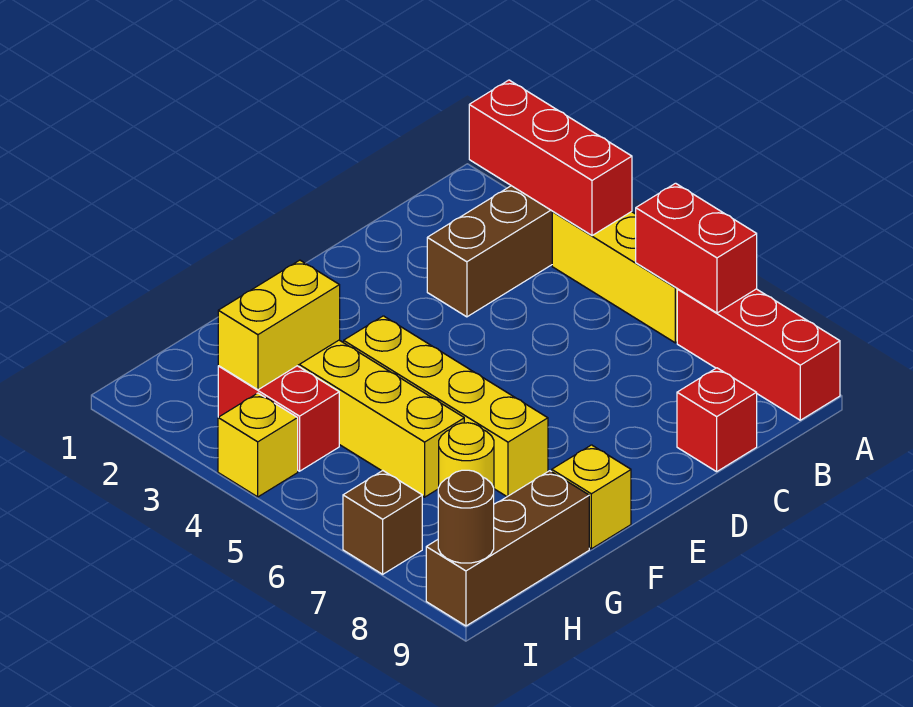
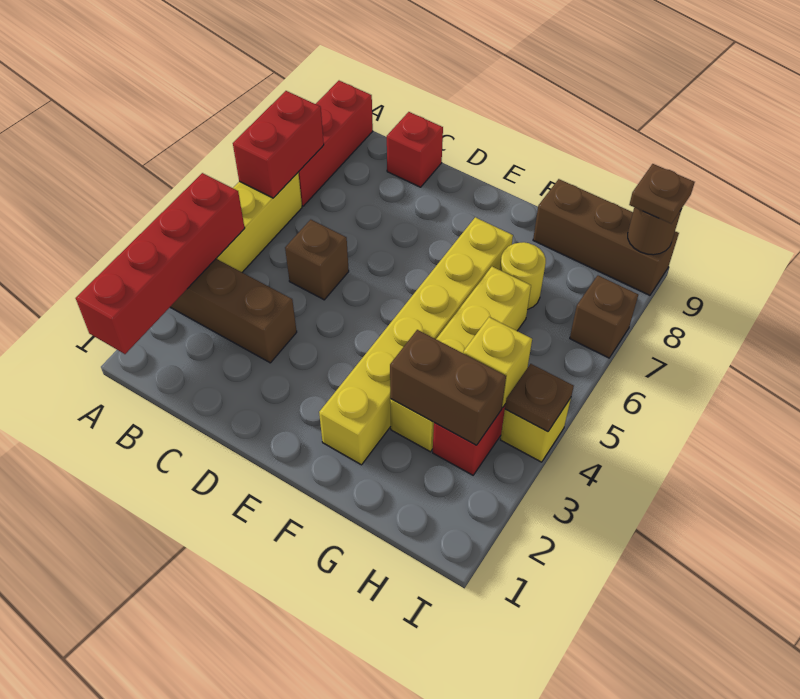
red brick A2:A4 level 2 -> red brick A1:A4 level 2
none -> brown brick C5 level 1
yellow brick F4:F7 level 1 -> yellow brick F2:F7 level 1
yellow brick F9 level 1 -> yellow brick H4 level 2
yellow brick G3:H3 level 2 -> brown brick G3:H3 level 2
none -> brown plate I4 level 2
none -> brown plate I9 level 3

